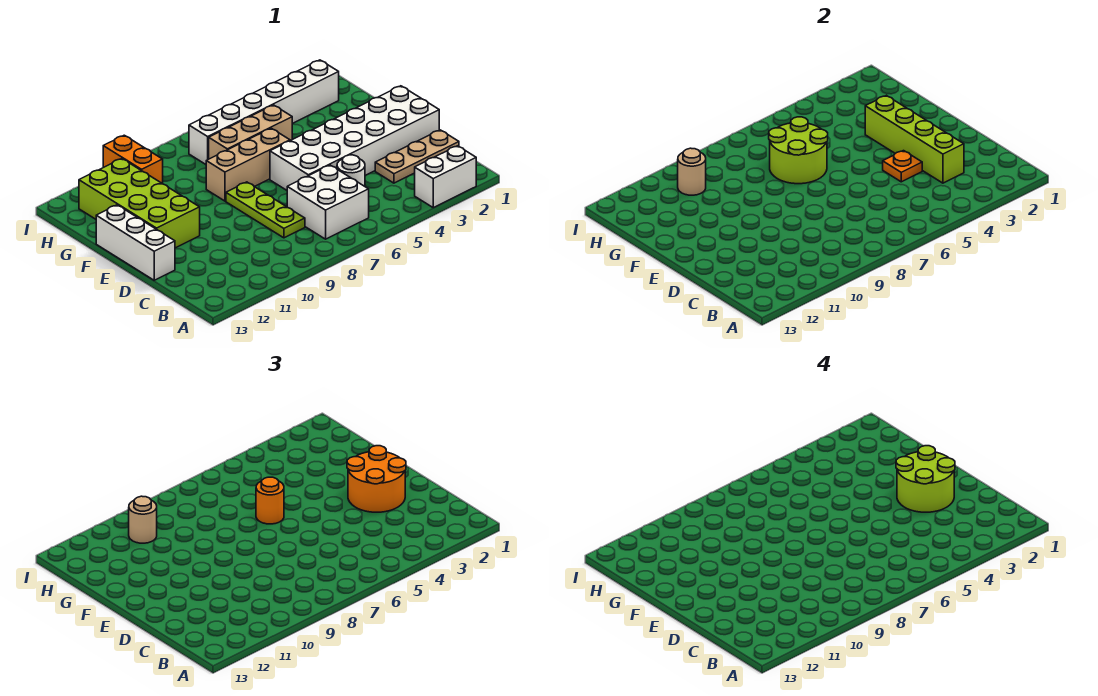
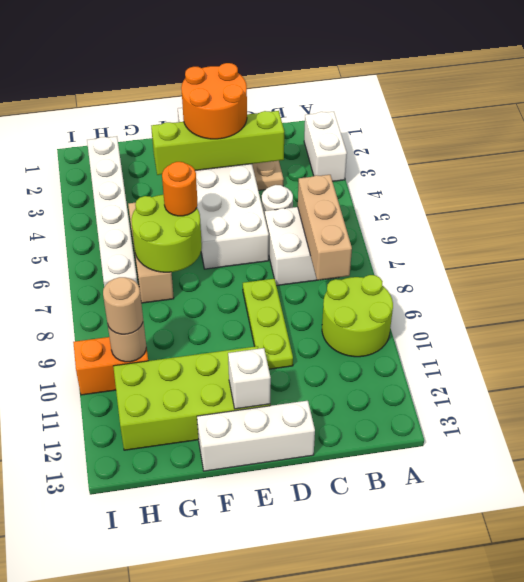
lime plate C8:E8 level 1 -> lime plate D8:D10 level 1
lime round brick D2:E3 level 4 -> lime round brick A9:B10 level 1
orange plate D4 level 2 -> none
none -> white brick E12 level 2
tan brick F6:F8 level 1 -> tan brick B6:B8 level 2

